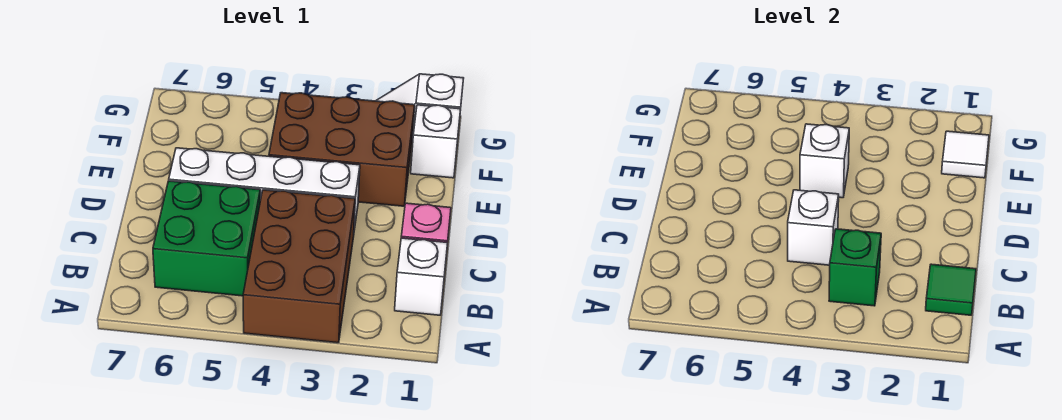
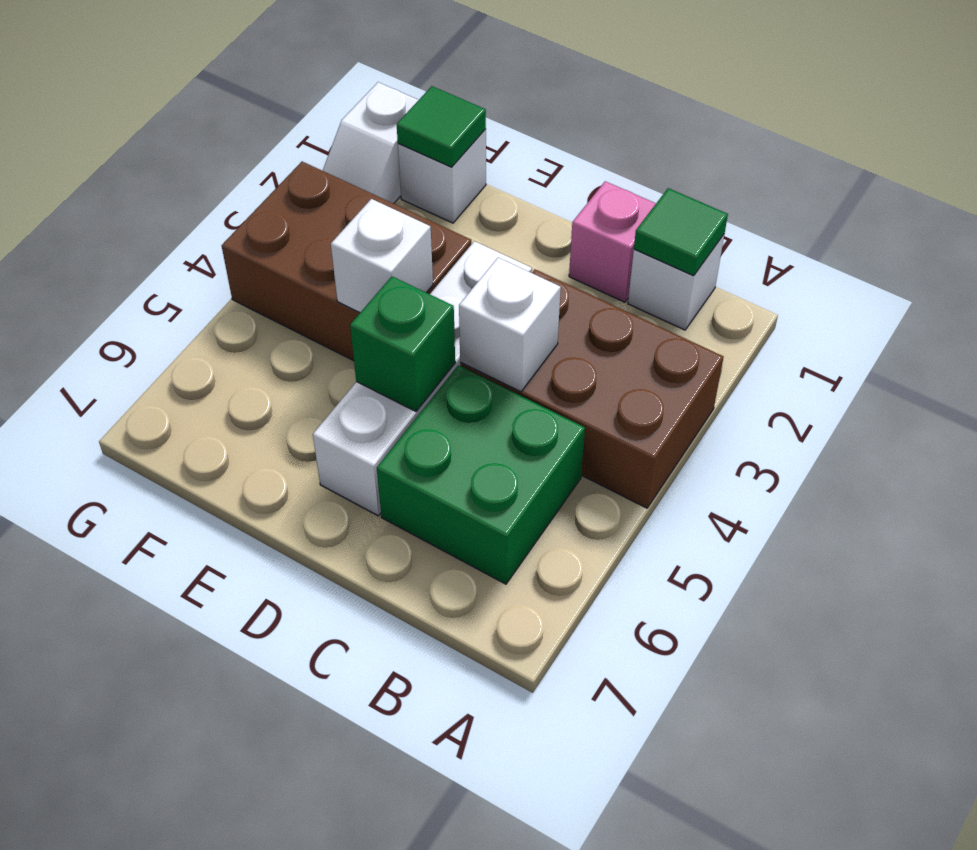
green brick B3 level 2 -> green brick D5 level 2
brown brick E2:F4 level 1 -> brown brick E3:G4 level 1
white tile F1 level 2 -> green tile F1 level 2

